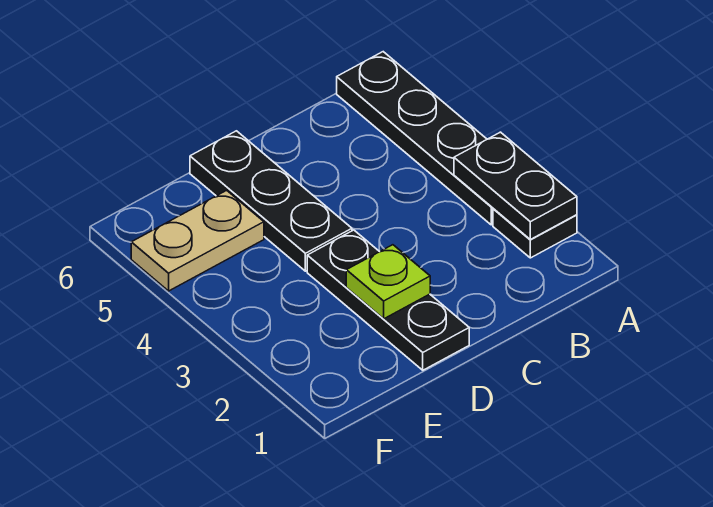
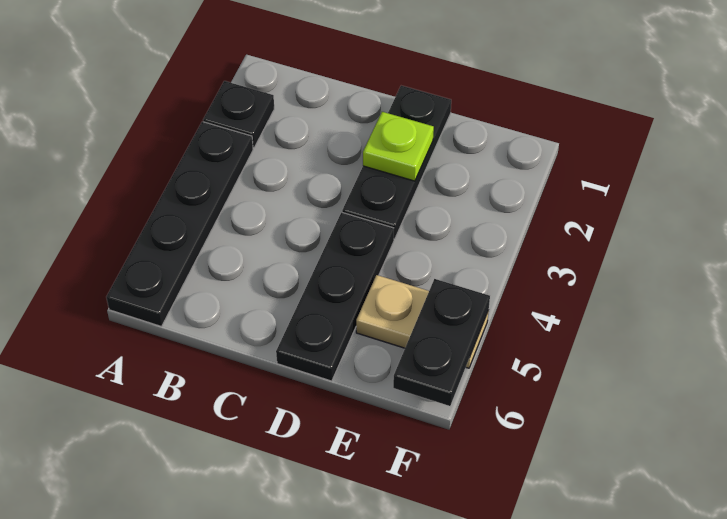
black plate A2:A3 level 2 -> black plate F5:F6 level 2

